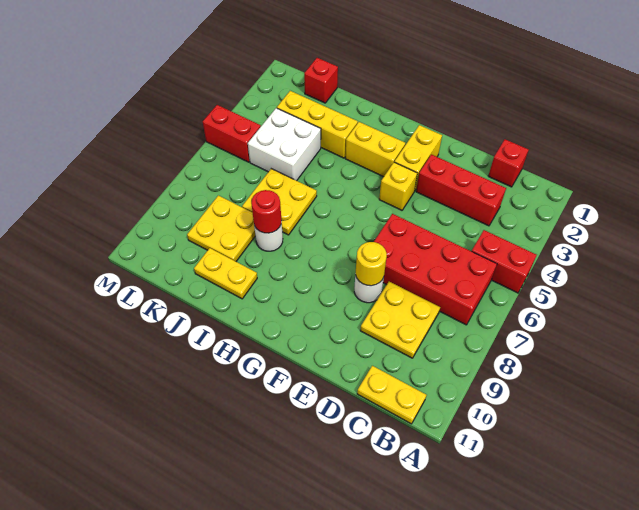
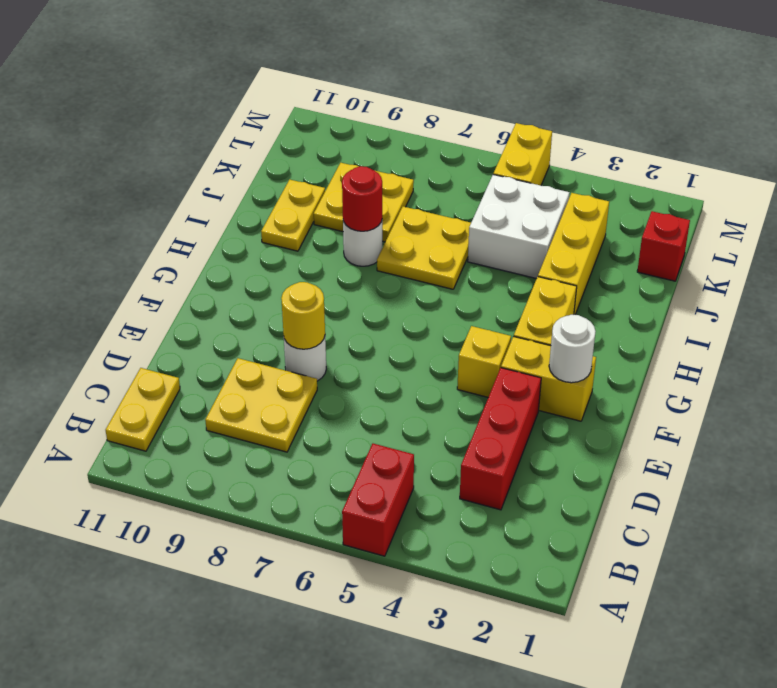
red brick B6:E7 level 1 -> none
red brick C1 level 1 -> none
none -> white round brick F2 level 2
red brick L5:M5 level 1 -> yellow brick L5:M5 level 1

